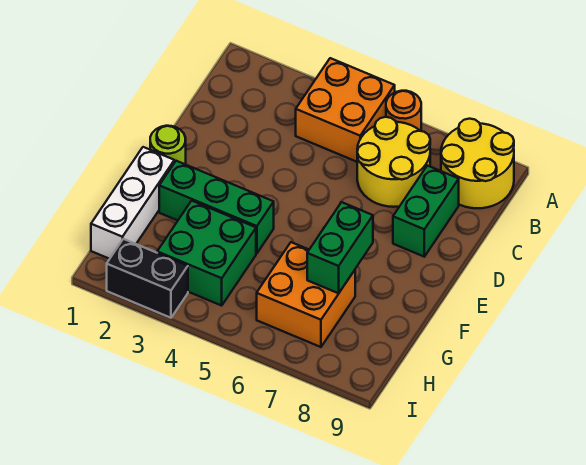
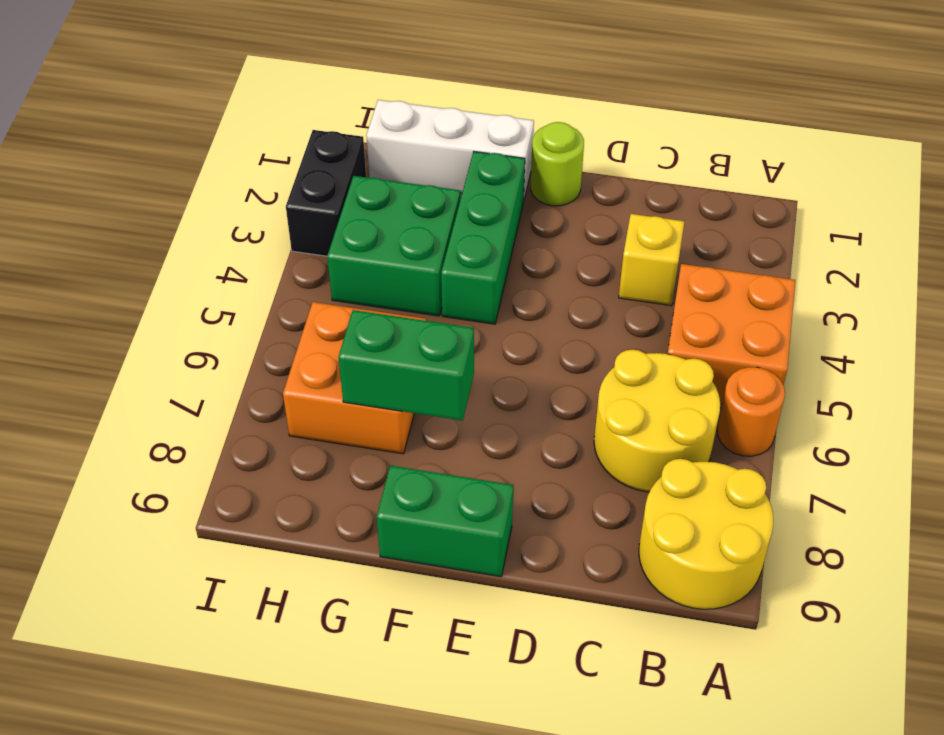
none -> yellow brick C3 level 1
green brick C8:D8 level 1 -> green brick E9:F9 level 1

